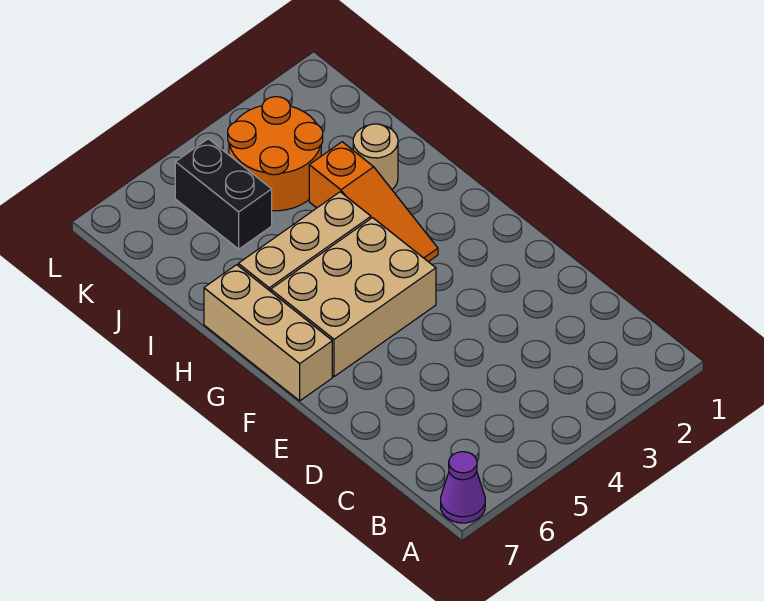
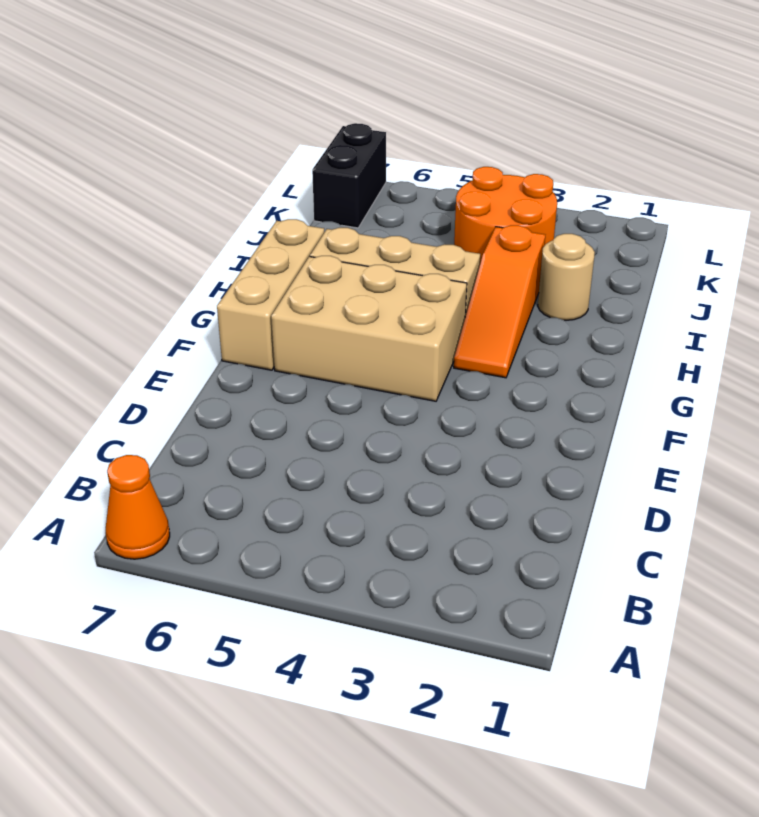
purple cone A7 level 1 -> orange cone A7 level 1
black brick J5:K5 level 1 -> black brick K7:L7 level 1

